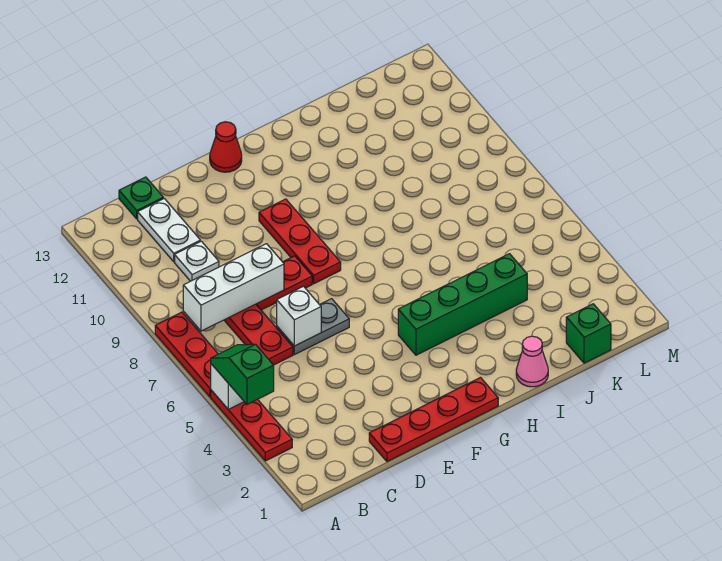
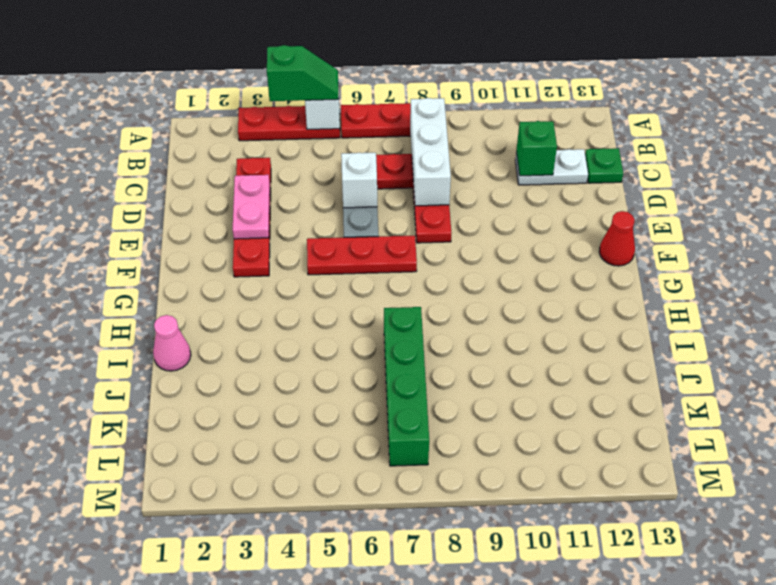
white plate C10 level 1 -> none
red plate D1:G1 level 1 -> red plate C3:F3 level 1
none -> pink plate D3:E3 level 2
red plate F8:F10 level 1 -> red plate F5:F7 level 1
green brick G4:J4 level 1 -> green brick I7:L7 level 1
green brick K1 level 1 -> green brick C11 level 2

